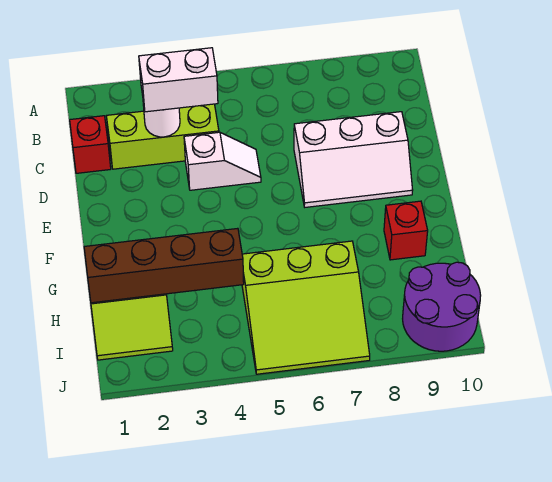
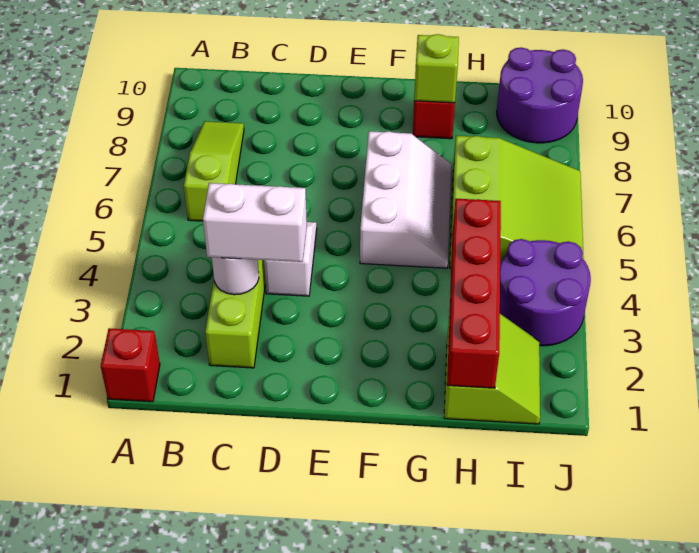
none -> lime slope B6:B8 level 1 top 6
red brick C1 level 1 -> red brick A1 level 1
white brick C3:C4 level 3 -> white brick C3:D3 level 3
white slope D7:E9 level 1 top D -> white slope F5:G7 level 1 top F
none -> lime brick G9 level 2
brown brick H1:H4 level 2 -> red brick H1:H4 level 2
none -> purple round brick I3:J4 level 1

